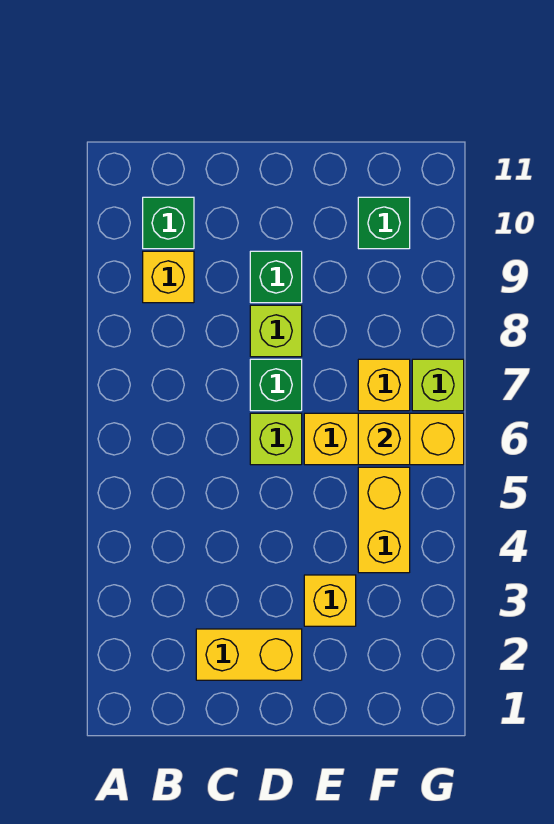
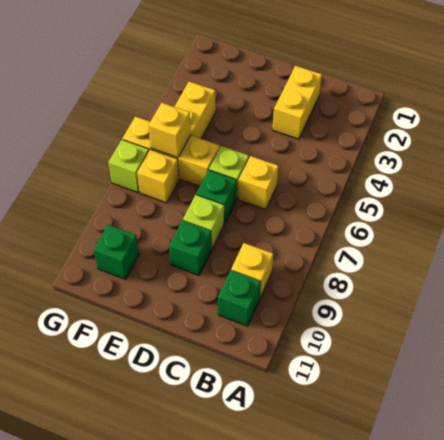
yellow brick C2:D2 level 1 -> yellow brick C2:C3 level 1
yellow brick E3 level 1 -> yellow brick C6 level 1

